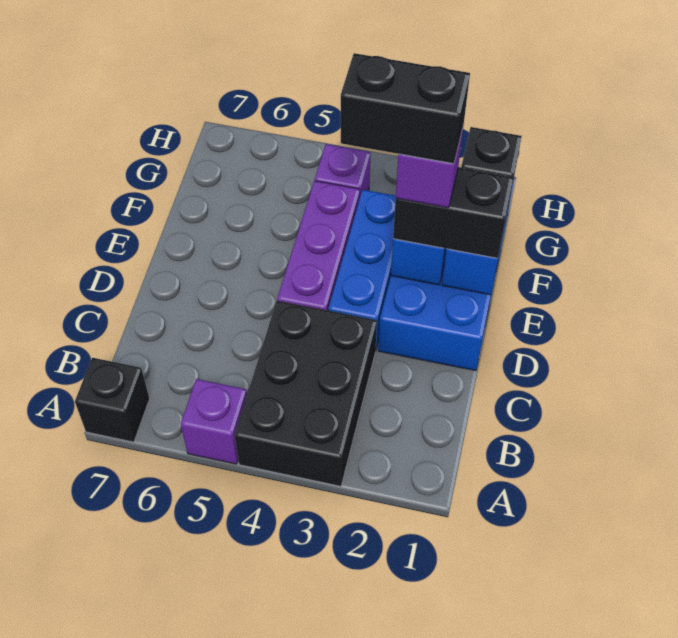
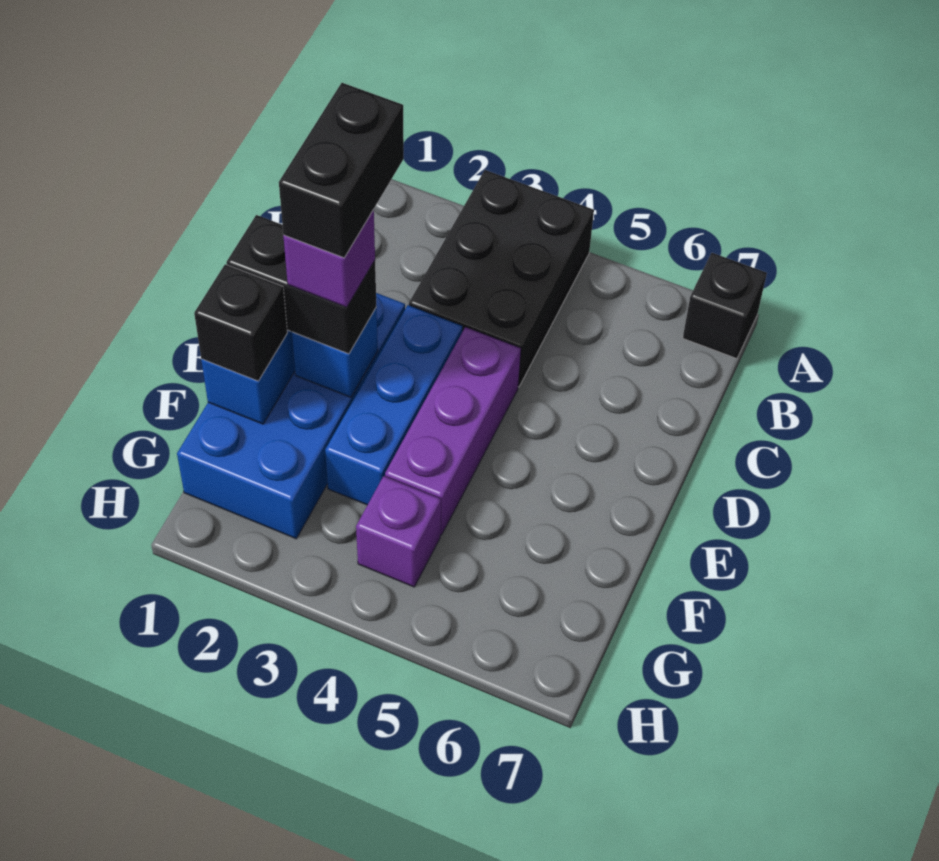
purple brick A5 level 1 -> none
black brick E2:E3 level 5 -> black brick D2:E2 level 5

